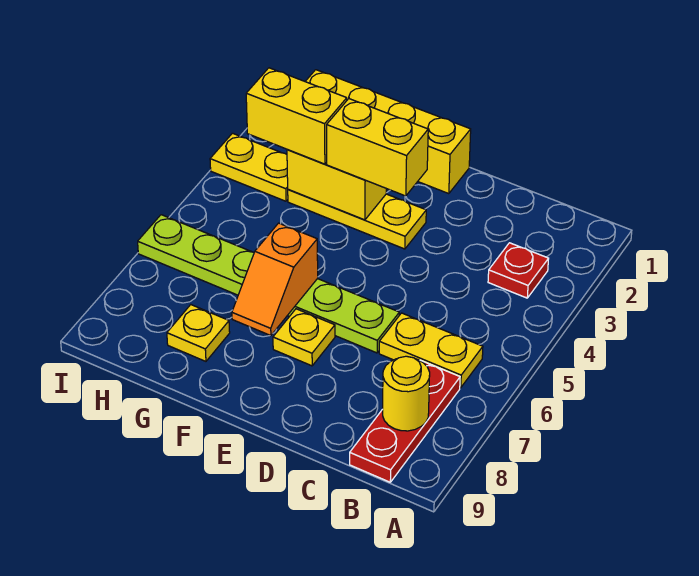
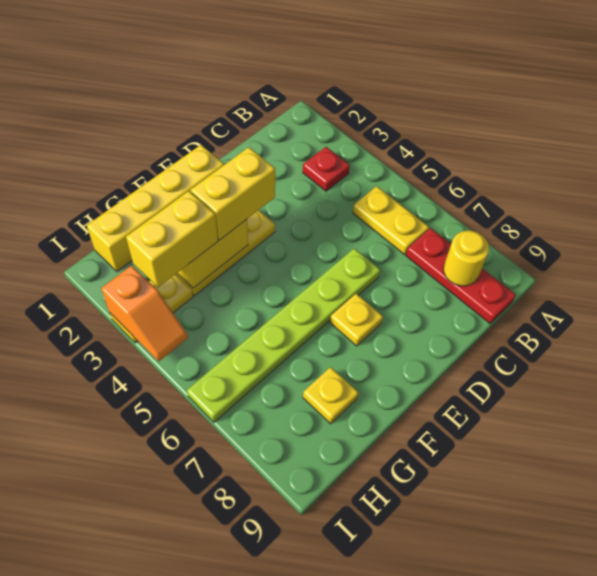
yellow plate B6:C6 level 1 -> yellow plate B5:B6 level 1
orange slope F6:F7 level 2 top 6 -> orange slope I3:I4 level 2 top 3

